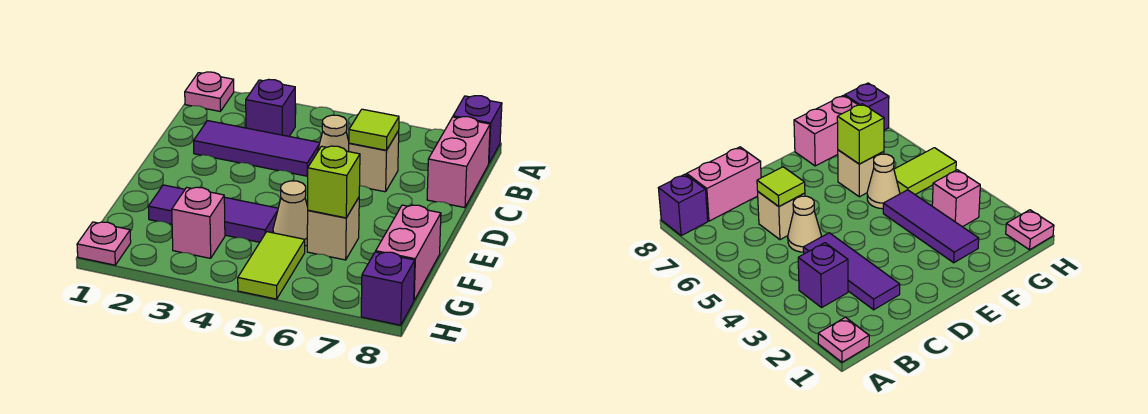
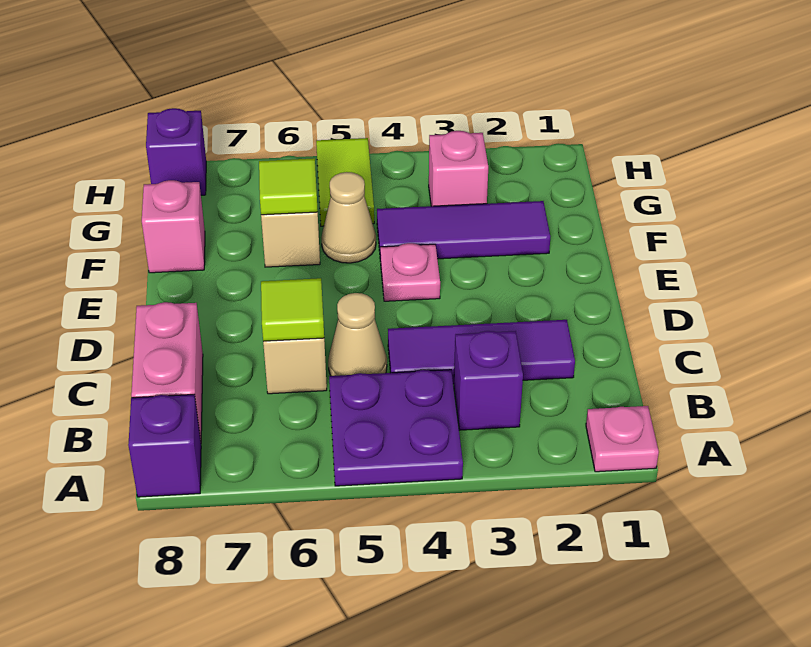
none -> purple plate A4:B5 level 1
lime brick F6 level 2 -> lime tile F6 level 2
pink brick F8:G8 level 1 -> pink brick F8 level 1
pink plate H1 level 1 -> pink plate E4 level 1

